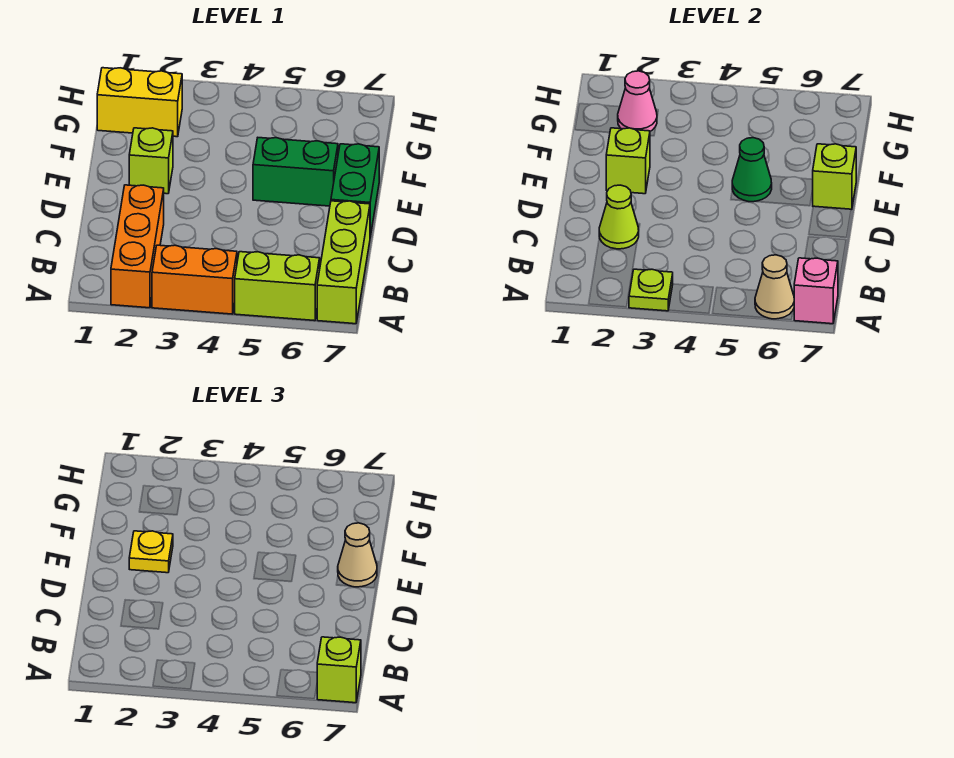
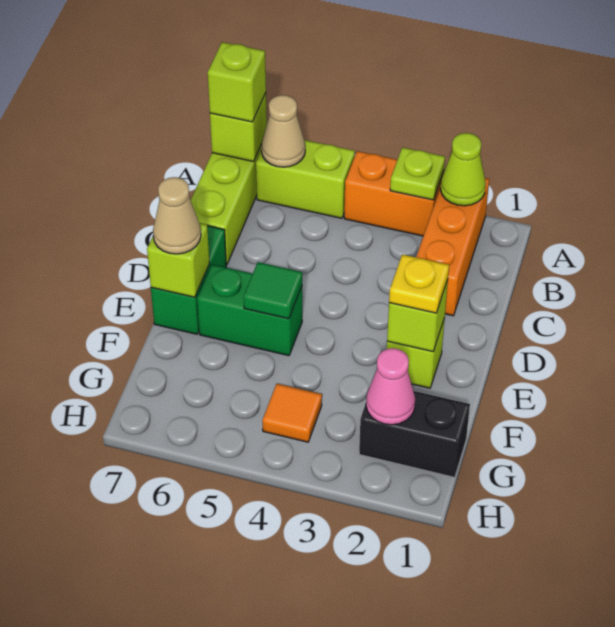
pink brick A7 level 2 -> lime brick A7 level 2
lime cone C2 level 2 -> lime cone A2 level 2
green cone E5 level 2 -> green tile E5 level 2
yellow brick G1:G2 level 1 -> black brick G1:G2 level 1
none -> orange tile G4 level 1

